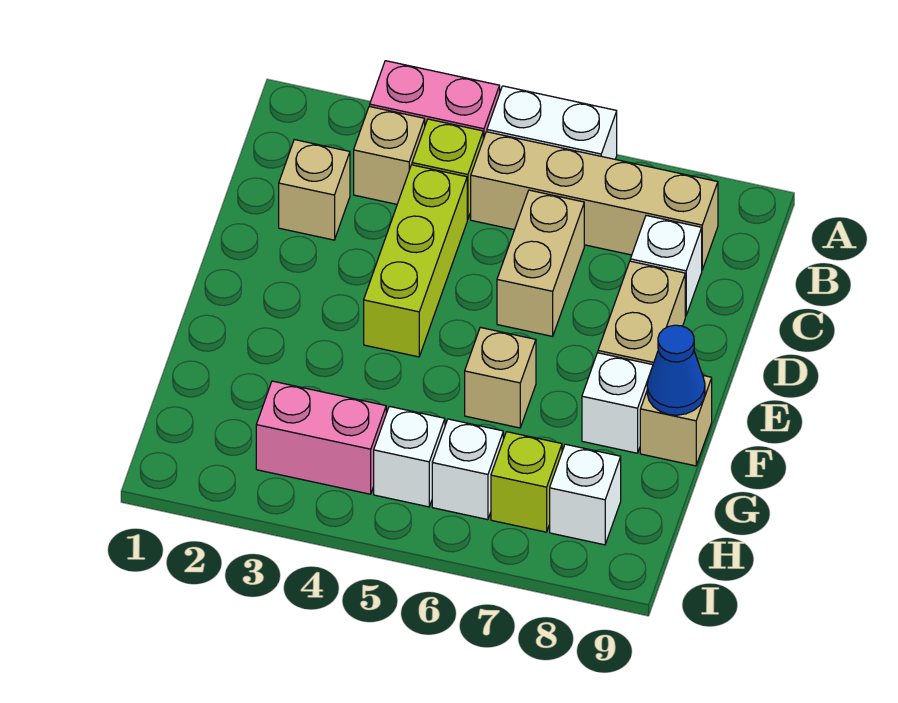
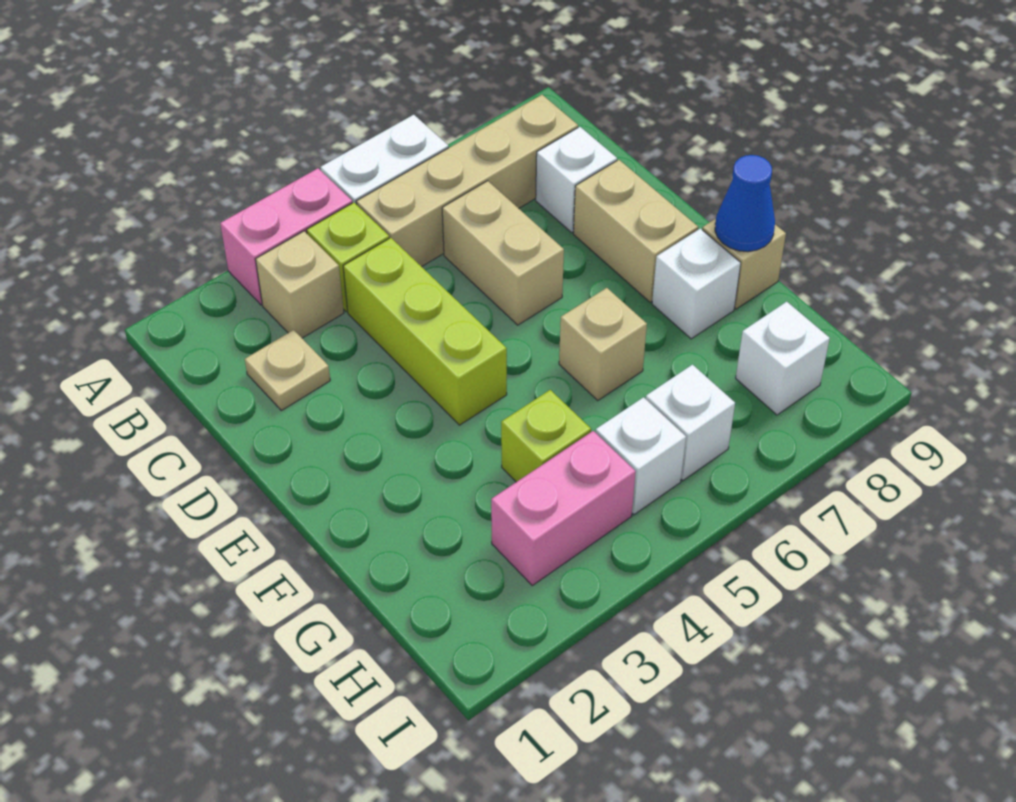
tan brick C2 level 1 -> tan plate C2 level 1
lime brick H7 level 1 -> lime brick G4 level 1

